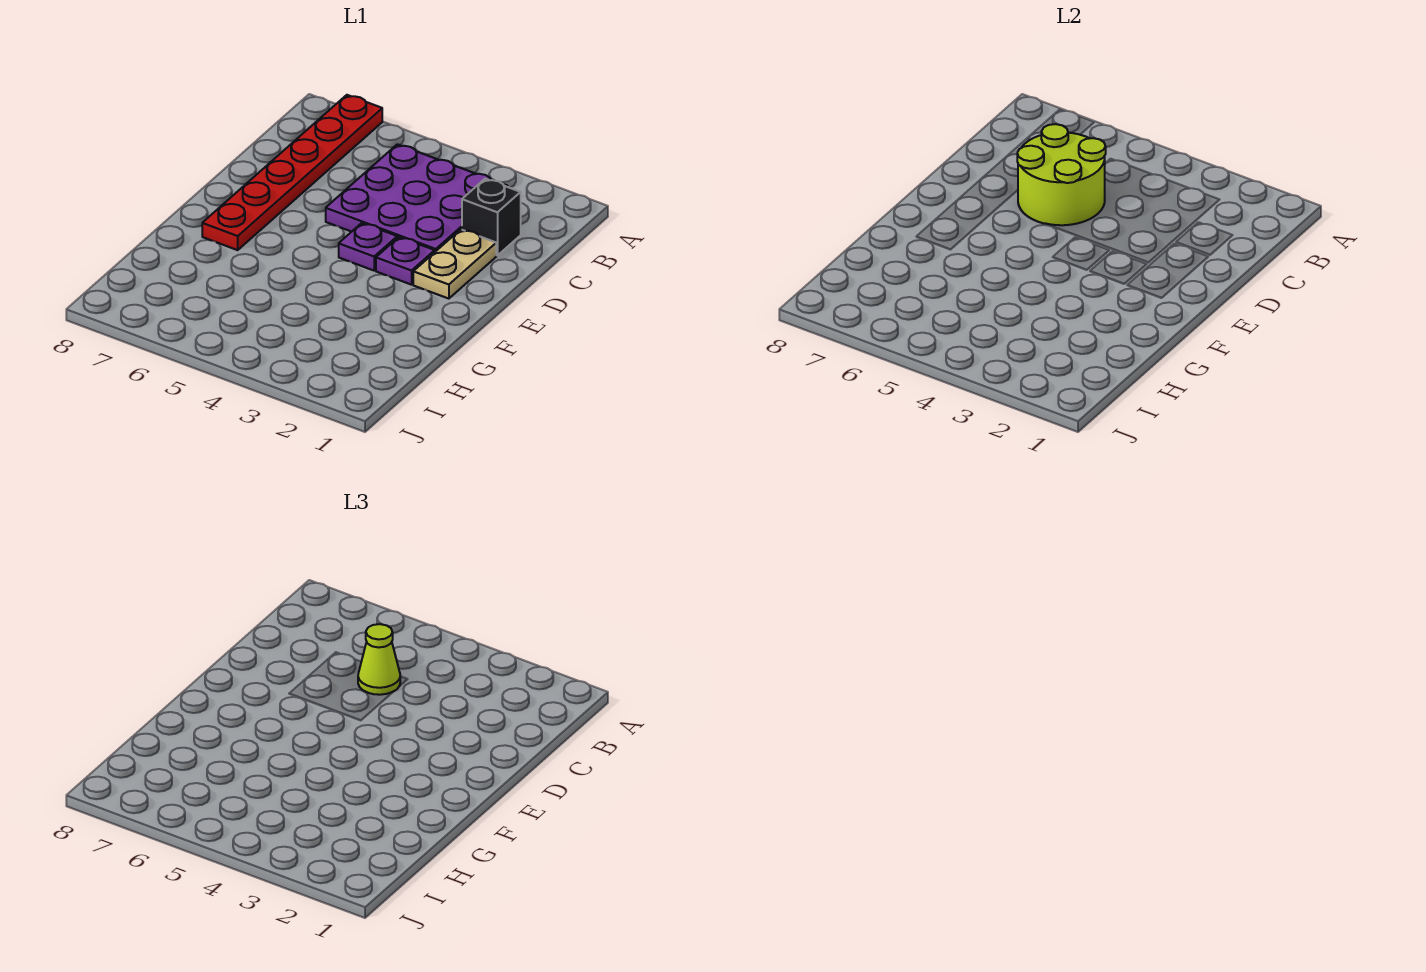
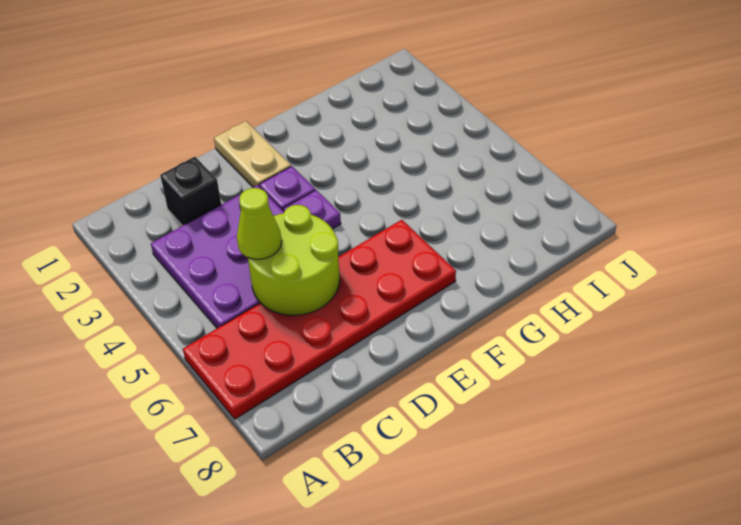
red plate A7:F7 level 1 -> red plate A6:F7 level 1
tan plate D2:E2 level 1 -> tan plate E1:E2 level 1

